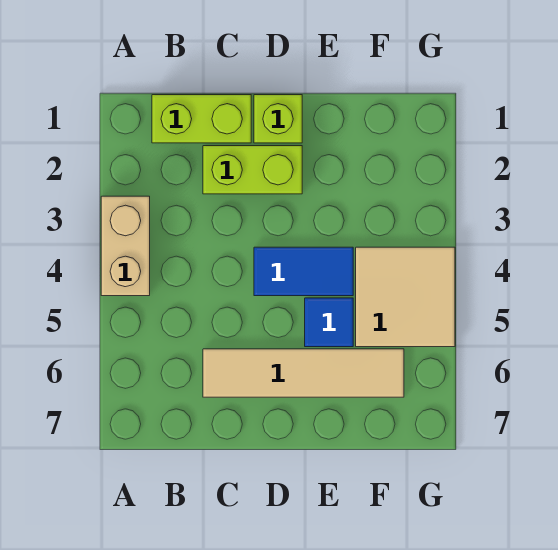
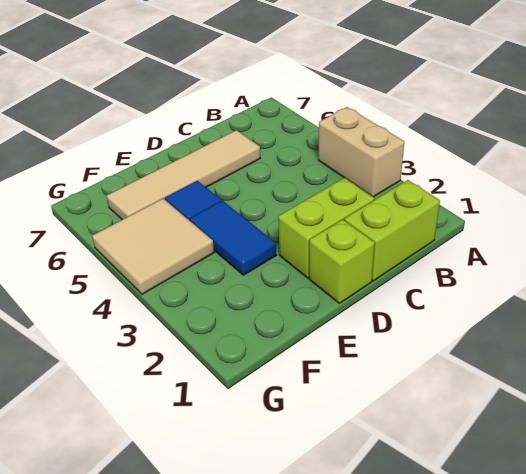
blue tile D4:E4 level 1 -> blue tile E3:E4 level 1

